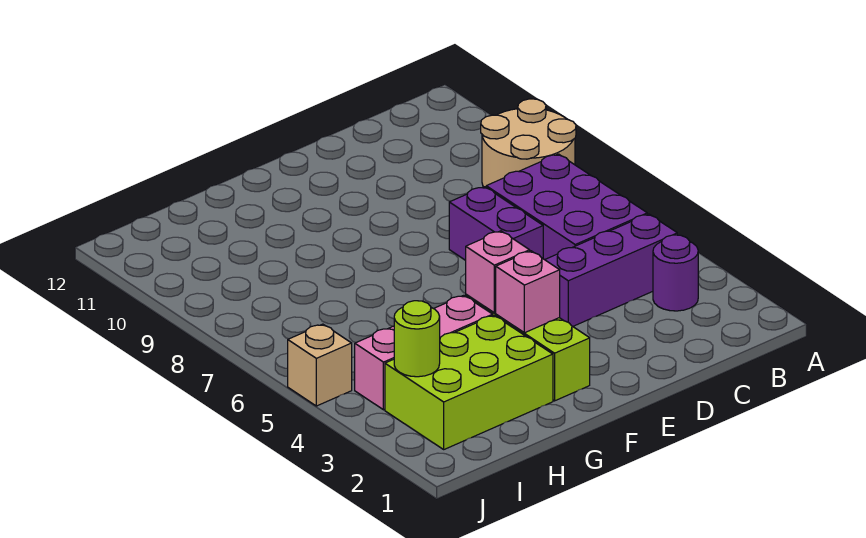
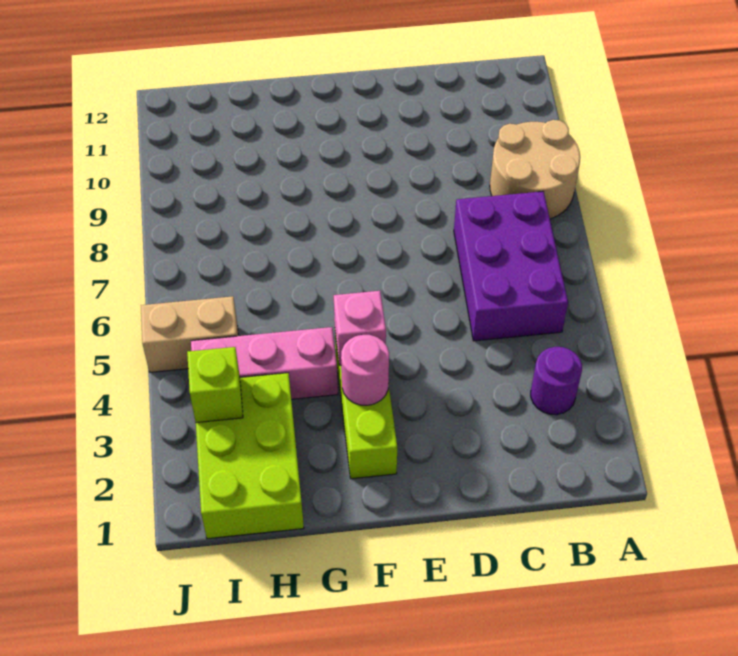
purple brick B4:D4 level 1 -> none
purple brick D6:D7 level 1 -> none
pink brick F3 level 2 -> pink round brick F3 level 2
lime brick G2:I3 level 1 -> lime brick H1:I3 level 1
lime round brick I3 level 2 -> lime brick I3 level 2
tan brick J5 level 1 -> tan brick I5:J5 level 1

